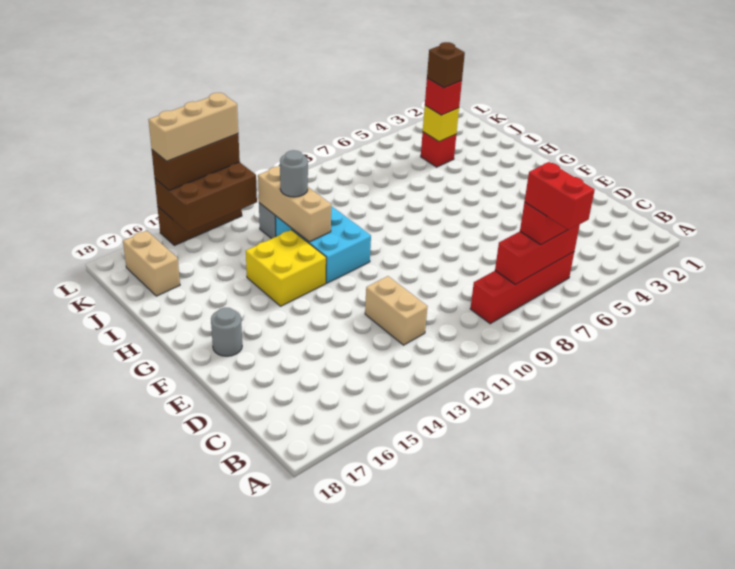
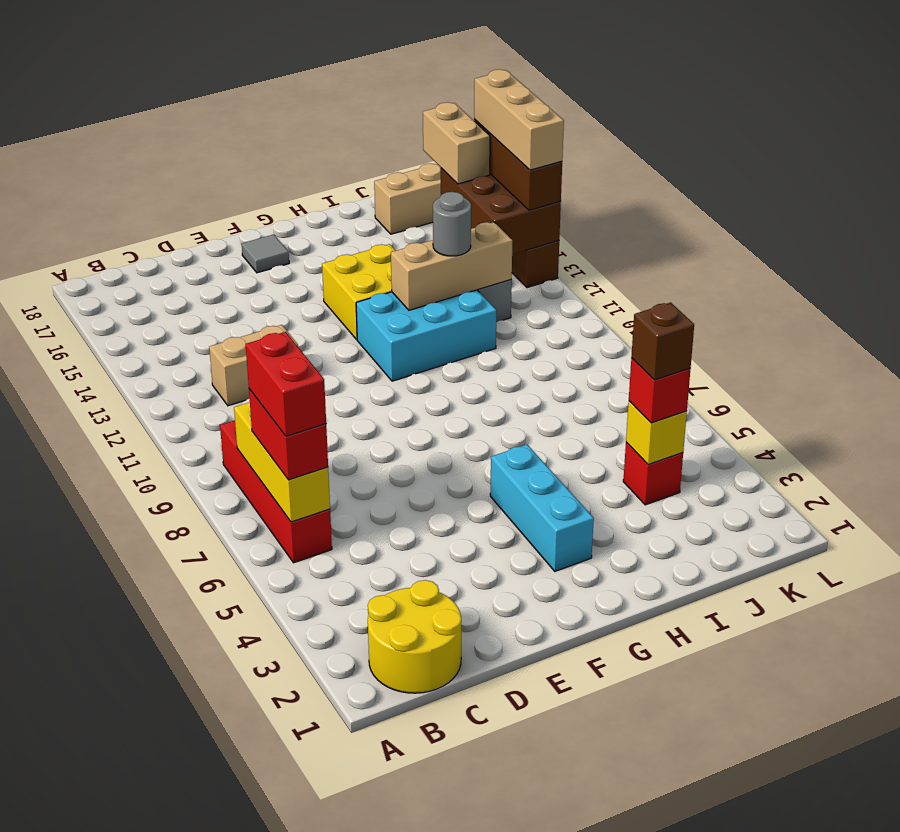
red brick A7:B7 level 4 -> red brick B6:B7 level 4
none -> yellow round brick B1:C2 level 1
red brick B6:B8 level 2 -> yellow brick B6:B8 level 2
grey round brick F17 level 1 -> grey tile F17 level 1
none -> cyan brick G3:G5 level 1
none -> tan brick K15:K16 level 3

